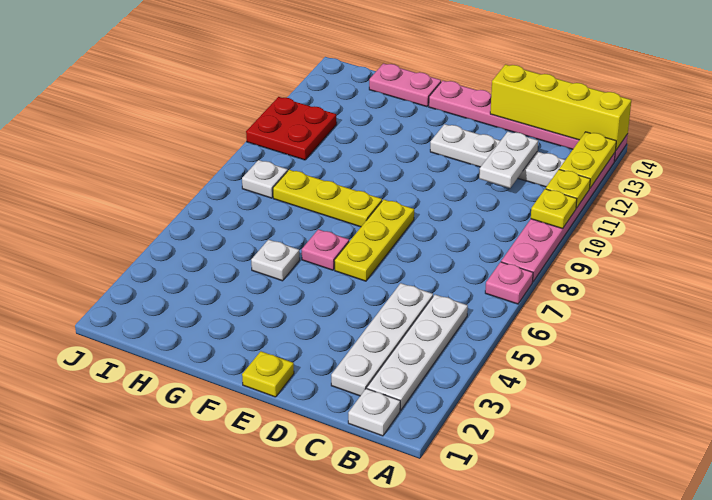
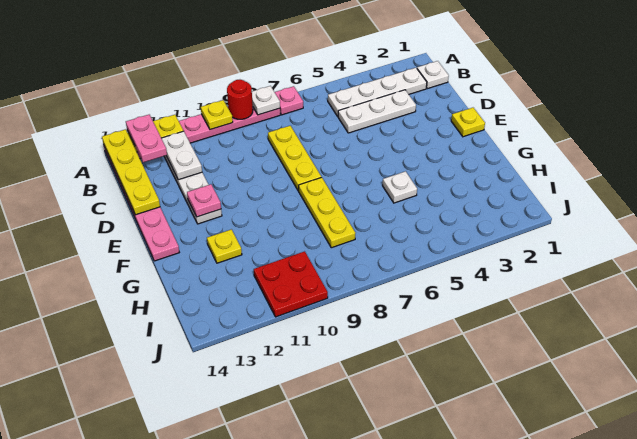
none -> red round brick A9 level 2
yellow plate A11 level 2 -> yellow plate G12 level 1
yellow brick A14:D14 level 2 -> yellow plate A14:D14 level 2
white plate C2:C5 level 1 -> white plate C3:C5 level 1
white plate C11:C12 level 2 -> white plate B12:C12 level 2
yellow plate E6:E8 level 1 -> yellow plate C8:E8 level 1
pink plate F6 level 1 -> pink plate E12 level 2
pink plate G14:H14 level 1 -> pink plate A13:B13 level 3
white plate I8 level 1 -> white plate A8 level 2

